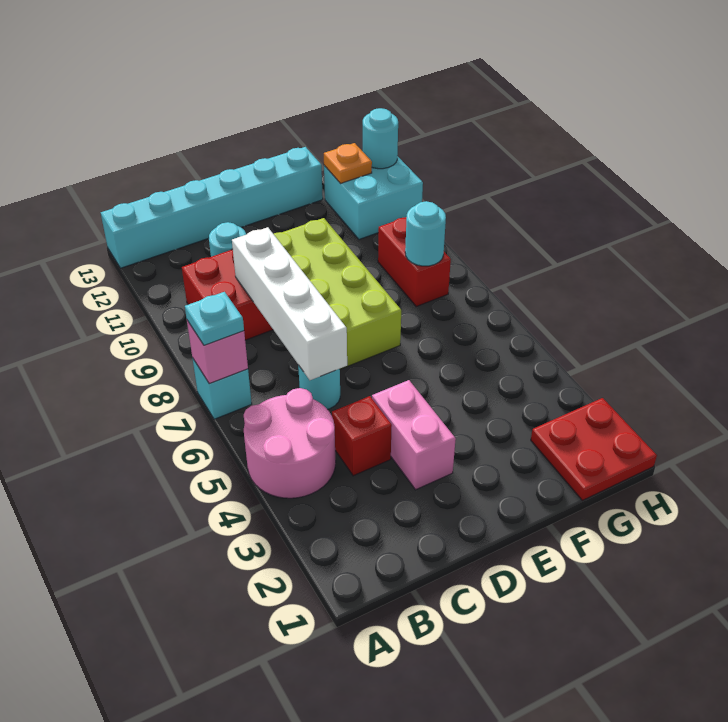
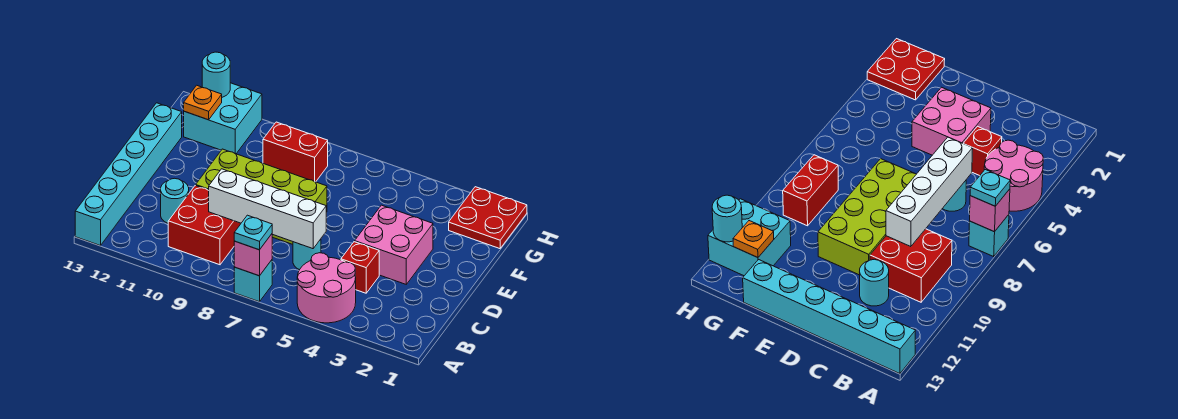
pink brick D3:D4 level 1 -> pink brick D3:E4 level 1
cyan round brick G8 level 2 -> none

